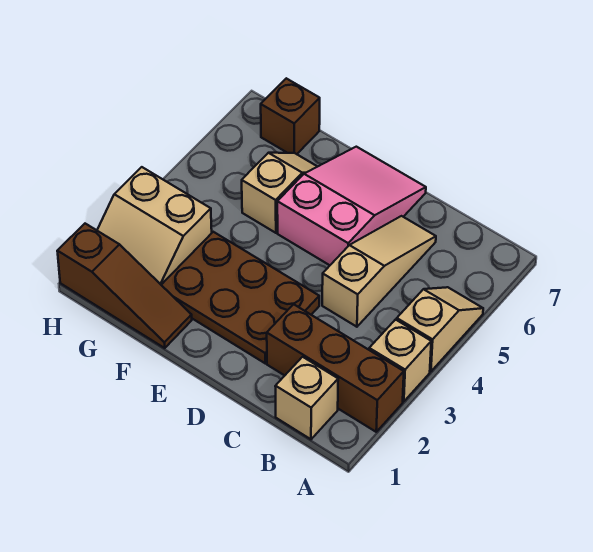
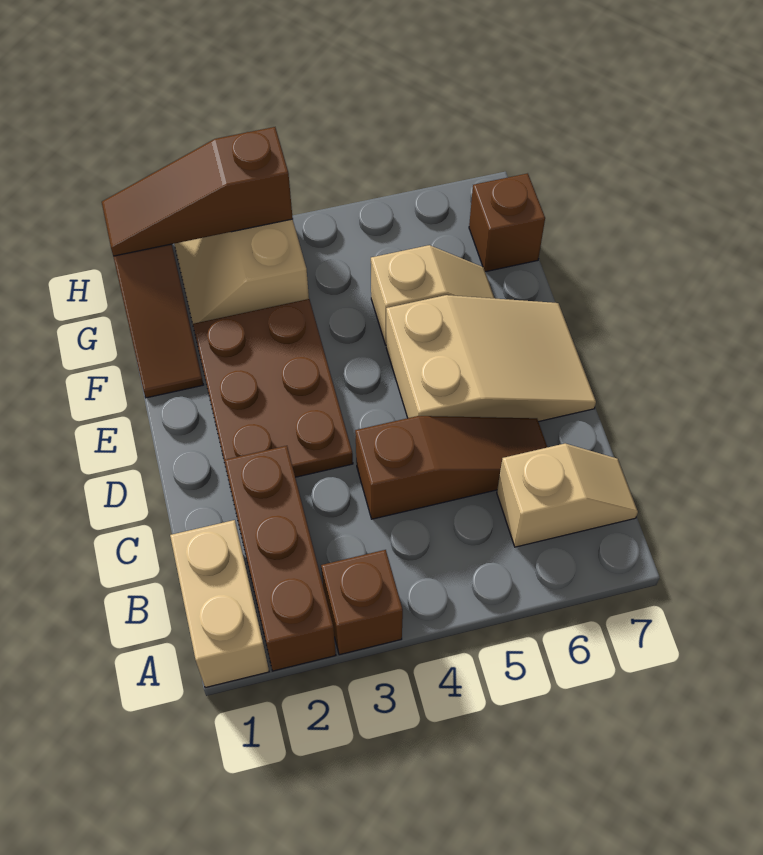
tan brick A3 level 1 -> brown brick A3 level 1
tan slope A4:A5 level 1 top 4 -> tan slope B6:B7 level 1 top 6
tan brick B1 level 1 -> tan brick A1:B1 level 1
tan slope C4:C6 level 1 top 4 -> brown slope C4:C6 level 1 top 4
pink slope D5:E7 level 1 top 5 -> tan slope D5:E7 level 1 top 5
none -> brown slope H1:H3 level 2 top 3

